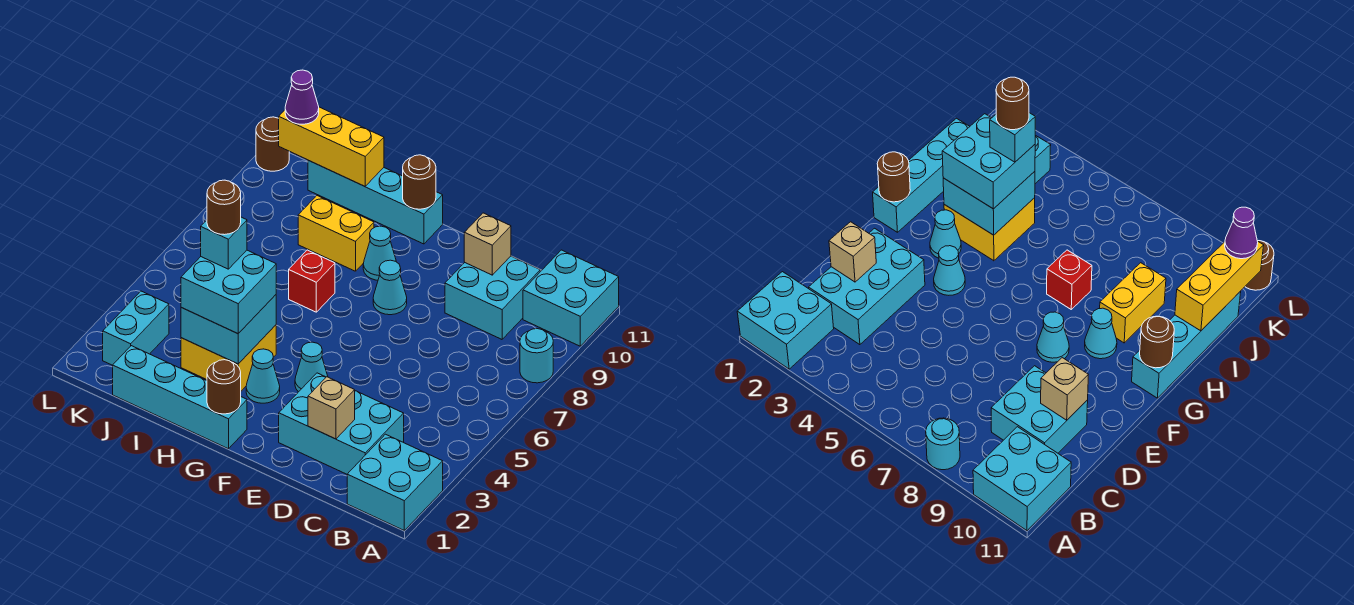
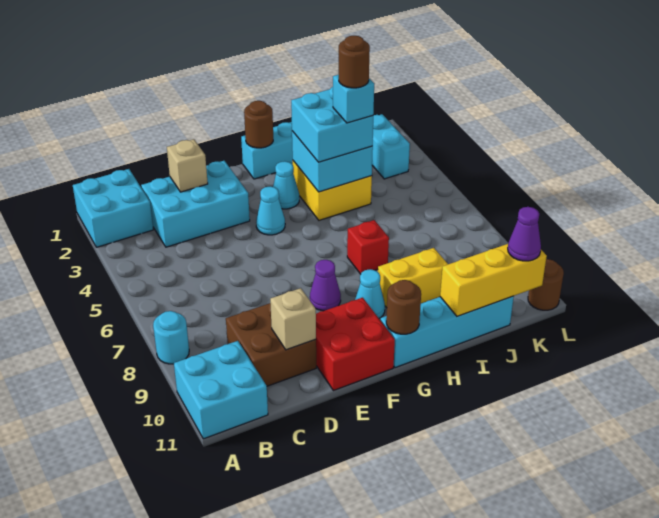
cyan brick C9:D10 level 1 -> brown brick C9:D10 level 1
none -> red brick E10:F11 level 1
cyan cone F8 level 1 -> purple cone F8 level 1

